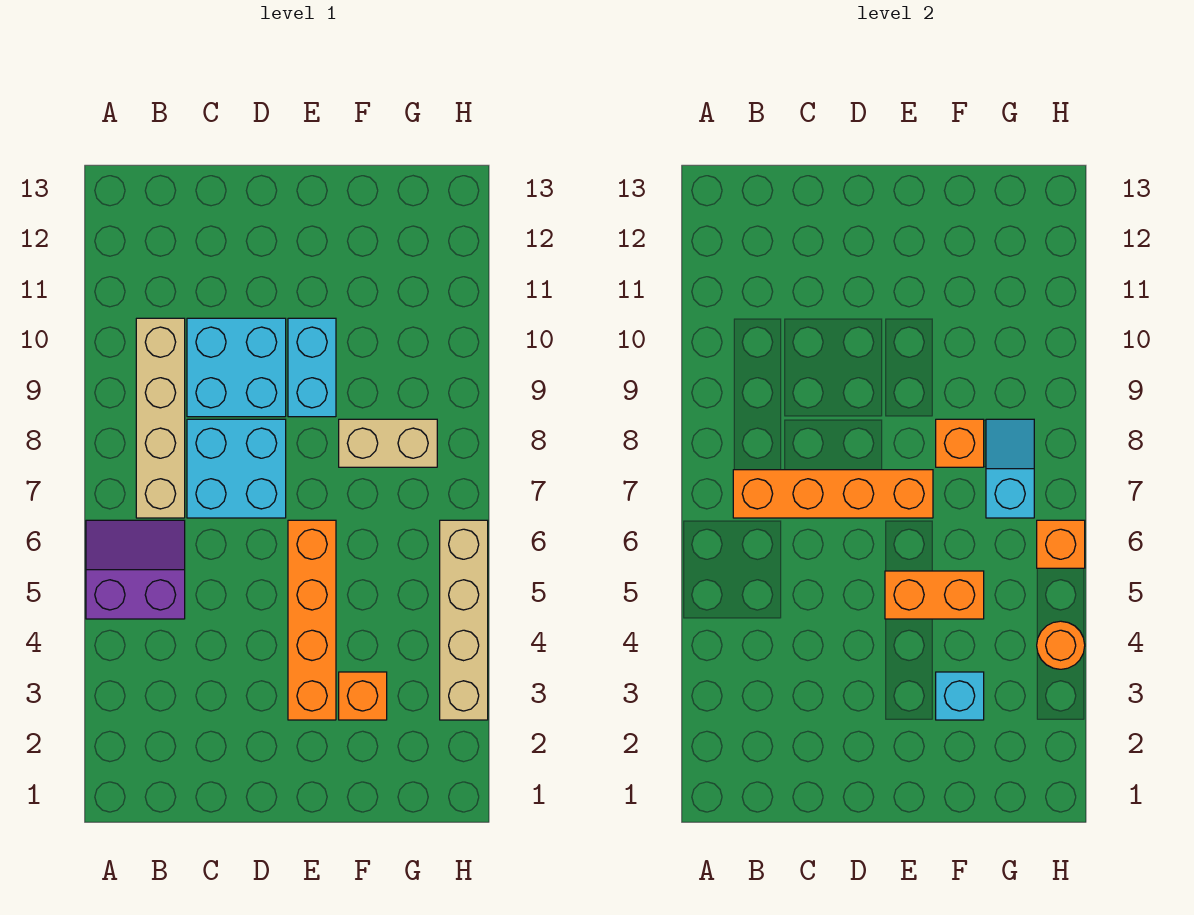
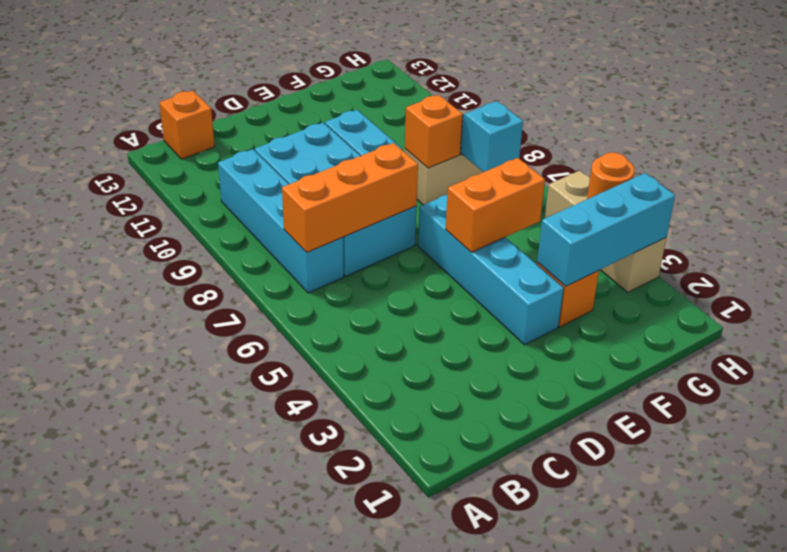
purple slope A5:B6 level 1 top 5 -> none
tan brick B7:B10 level 1 -> cyan brick B7:B10 level 1
orange brick B7:E7 level 2 -> orange brick B7:D7 level 2
orange brick E3:E6 level 1 -> cyan brick E3:E6 level 1
cyan brick F3 level 2 -> cyan brick F3:H3 level 2
tan brick H3:H6 level 1 -> tan brick H3:H5 level 1
orange brick H6 level 2 -> orange brick B13 level 1

